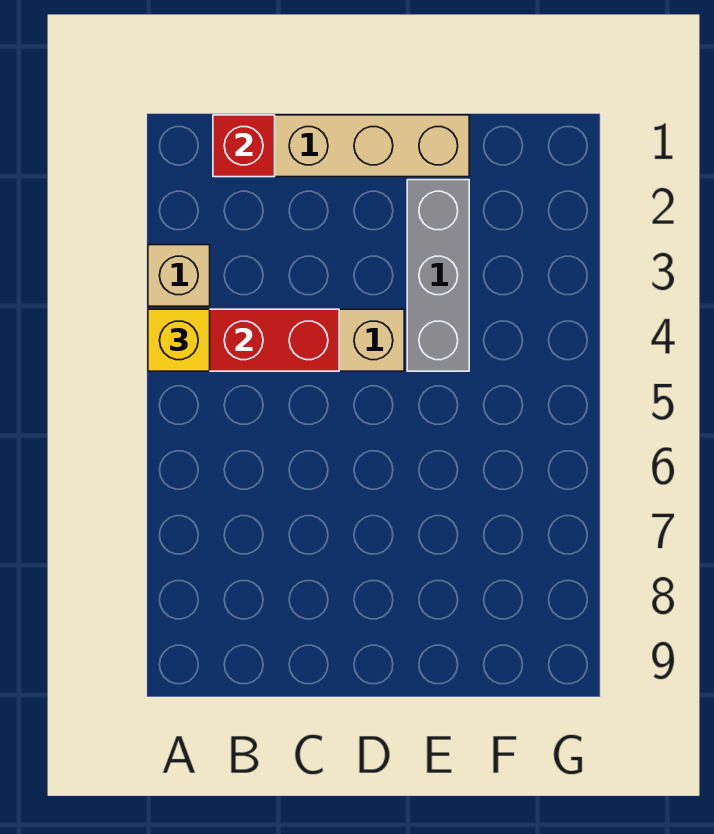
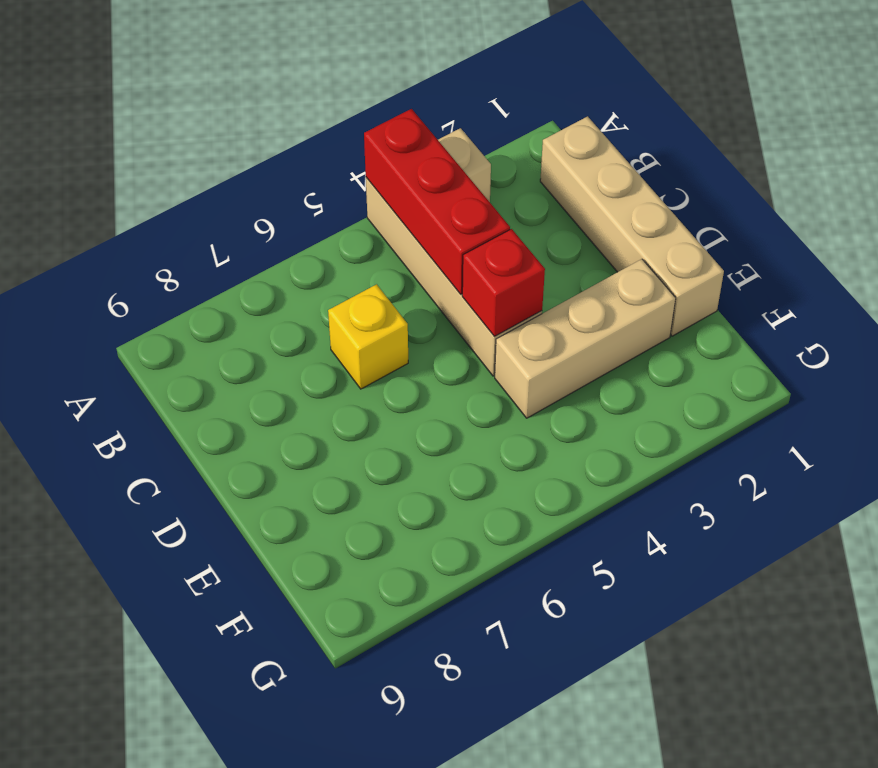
yellow brick A4 level 3 -> yellow brick C6 level 1
red brick B1 level 2 -> red brick D4 level 2
grey brick E2:E4 level 1 -> tan brick E2:E4 level 1

